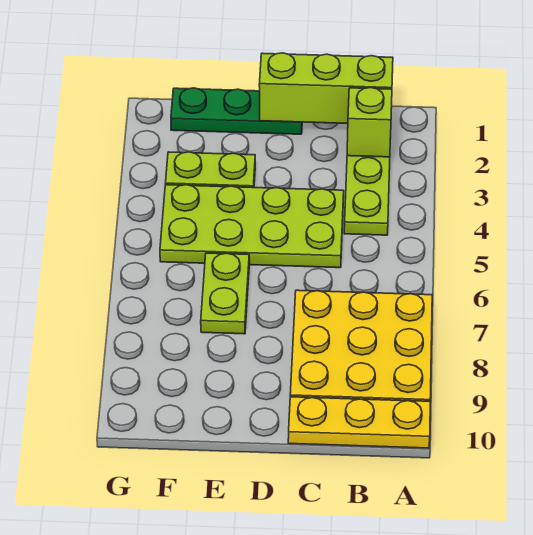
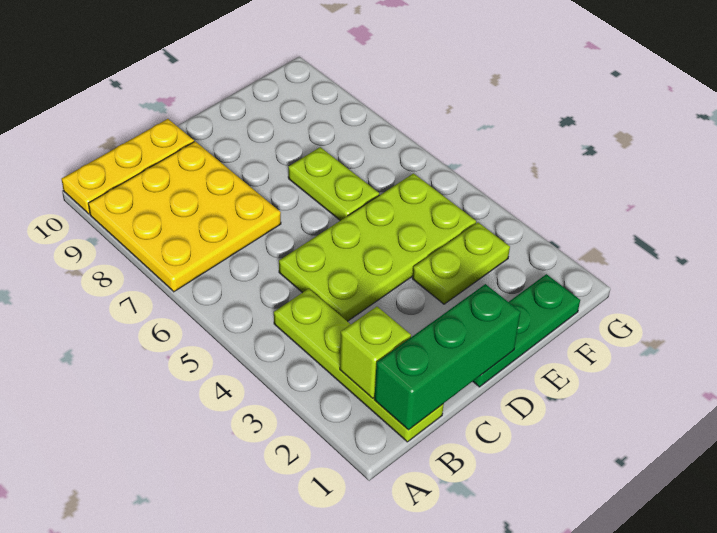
lime brick B1:D1 level 2 -> green brick B1:D1 level 2

